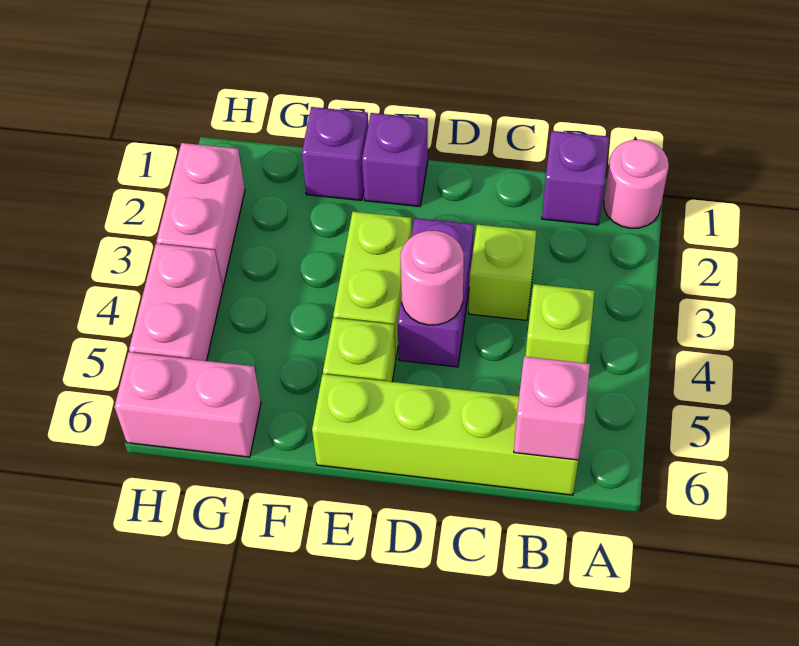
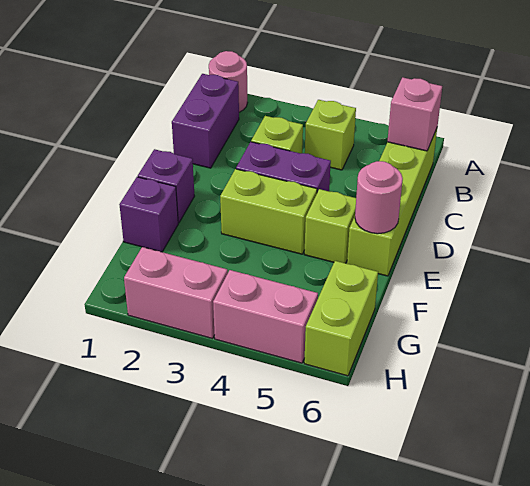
purple brick B1 level 1 -> purple brick B1:C1 level 1
pink round brick D4 level 2 -> pink round brick E6 level 2
pink brick G6:H6 level 1 -> lime brick G6:H6 level 1

